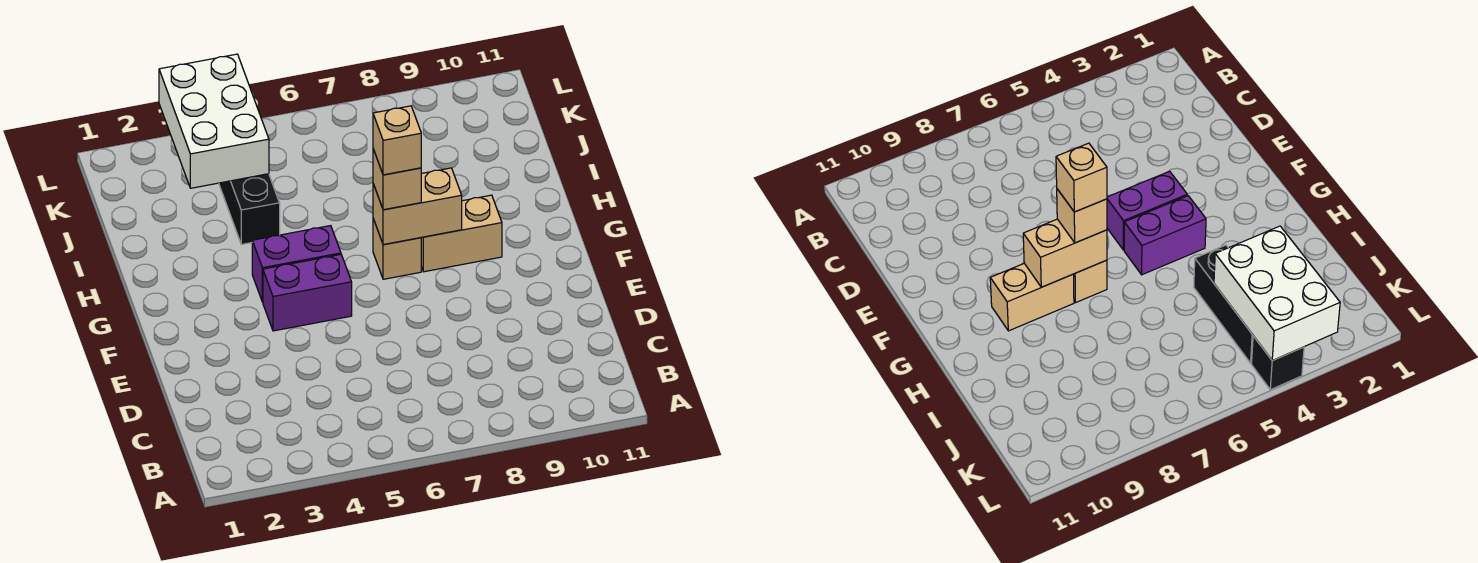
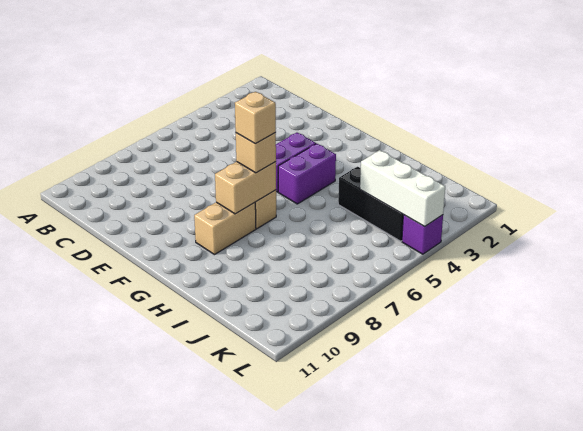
white brick J3:L4 level 2 -> white brick J4:L4 level 2
black brick L4 level 1 -> purple brick L4 level 1

